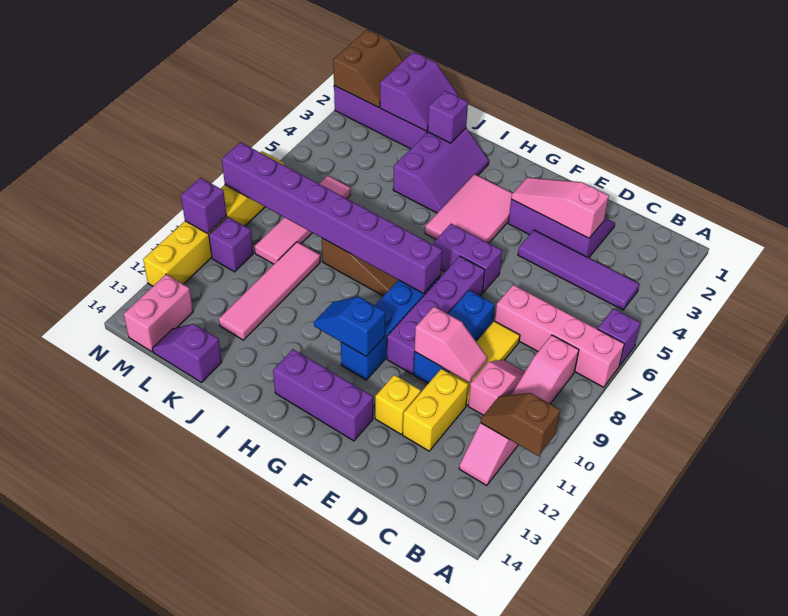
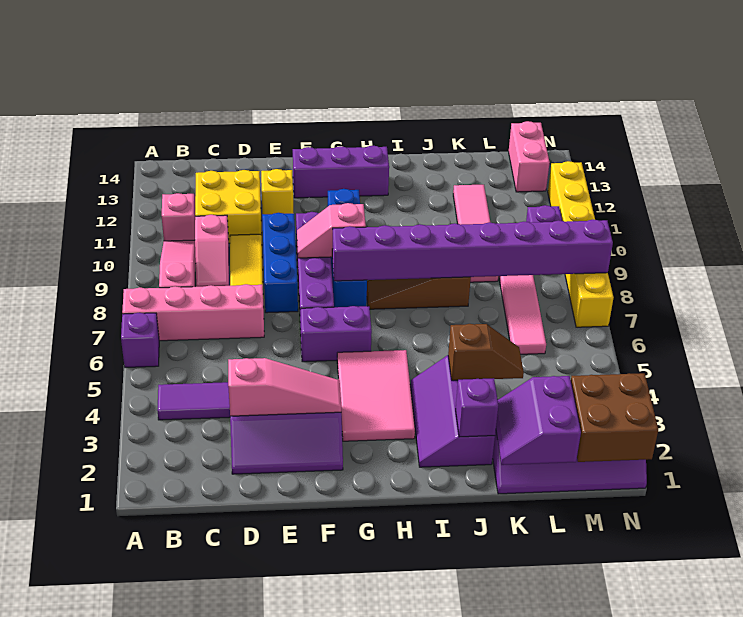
brown slope A11:B11 level 2 top A -> brown slope J4:K4 level 2 top J
pink slope D10:E10 level 2 top E -> pink slope F9:G9 level 2 top G
yellow brick D11:D12 level 1 -> yellow brick C11:D12 level 1
blue slope G11:H11 level 2 top G -> none
purple slope K14:L14 level 1 top K -> none
brown slope M1:N2 level 2 top N -> brown brick M1:N2 level 2
purple brick N10 level 2 -> none

